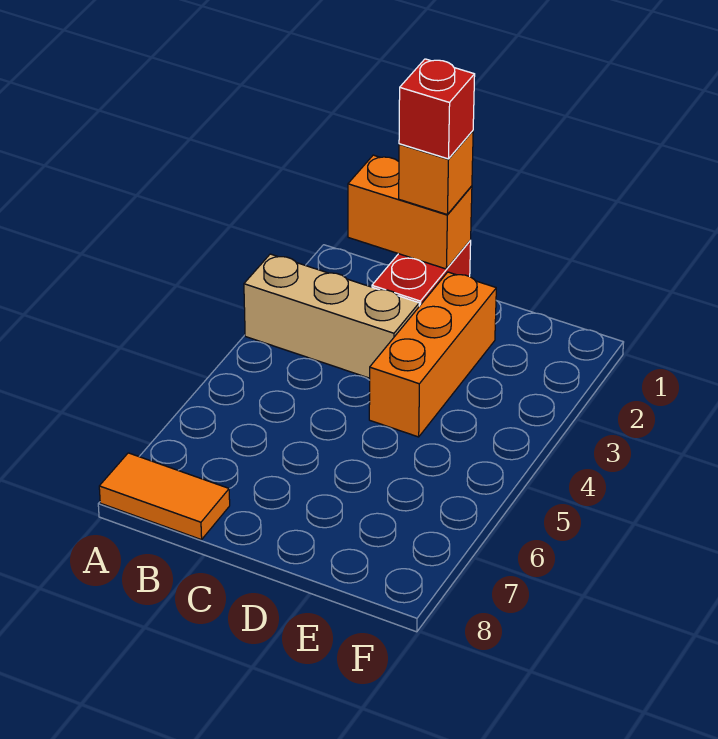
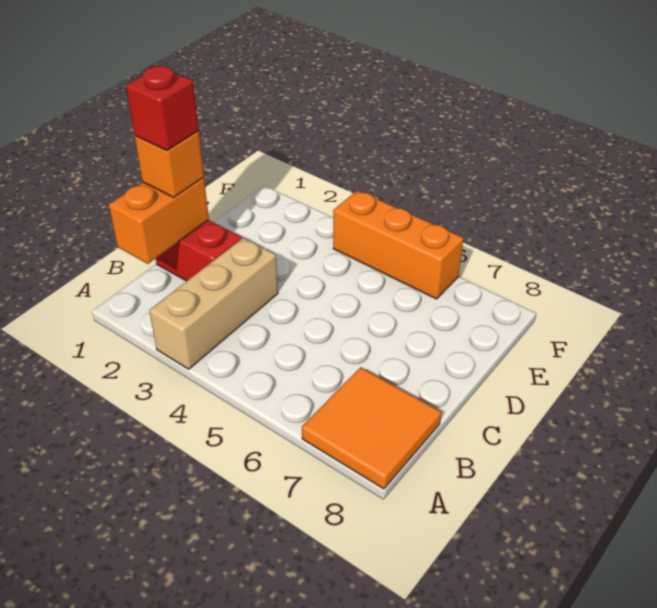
orange tile A8:B8 level 1 -> orange tile A7:B8 level 1
orange brick D2:D4 level 1 -> orange brick F4:F6 level 1

